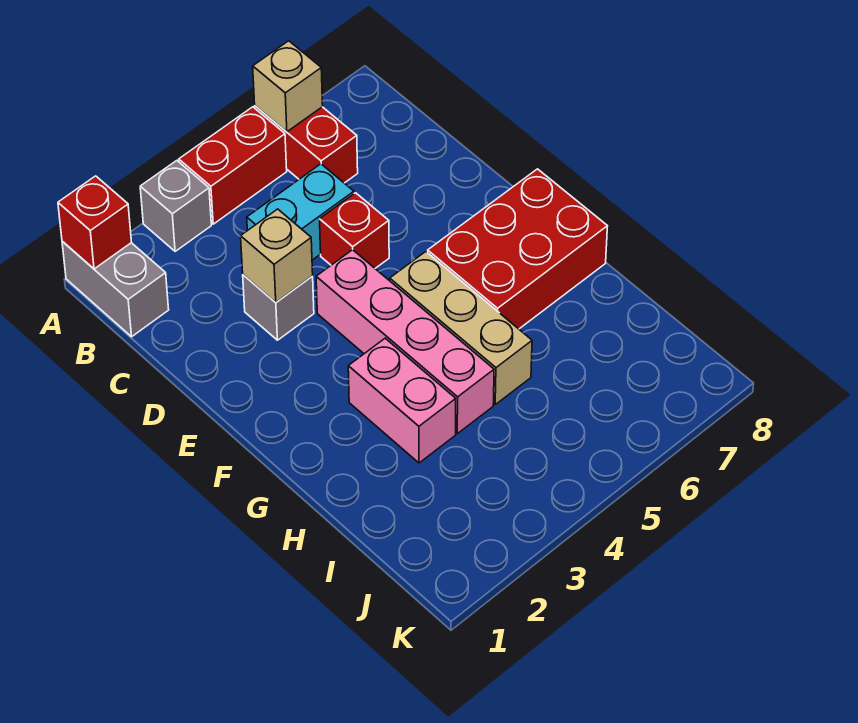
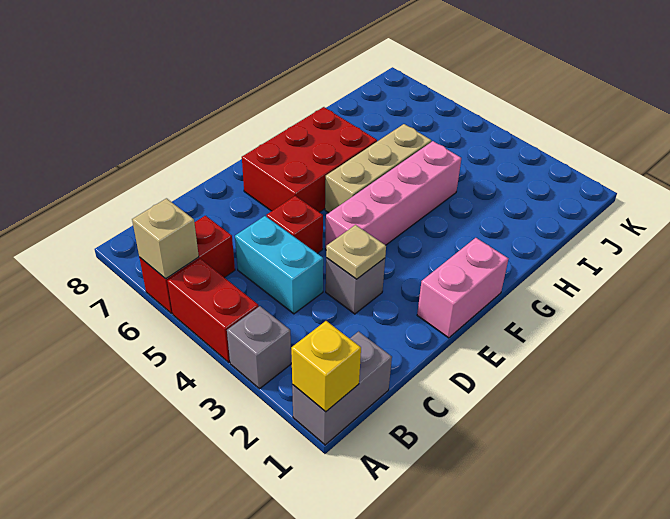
red brick A1 level 2 -> yellow brick A1 level 2
tan brick D3 level 2 -> tan plate D3 level 2
red brick F6:G8 level 1 -> red brick E6:G7 level 1
pink brick G3:H3 level 1 -> pink brick E1:F1 level 1

